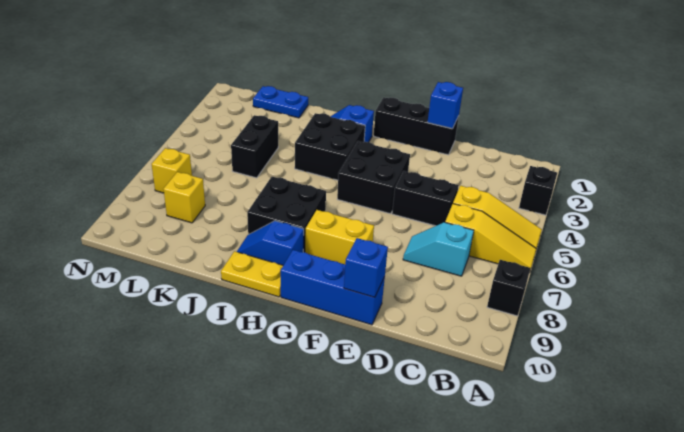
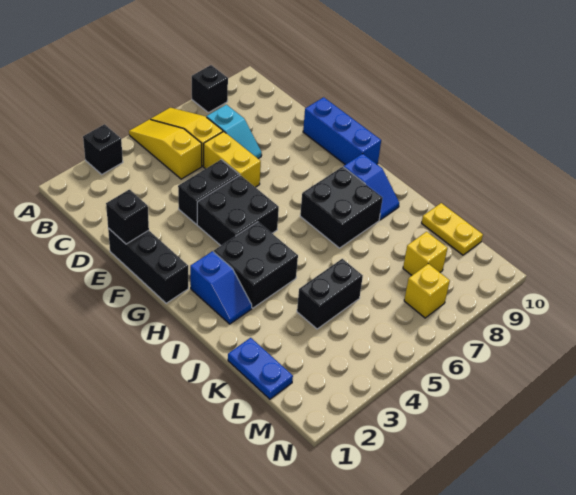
black brick D5:E5 level 1 -> black brick E4:E5 level 1
blue brick E1 level 2 -> black brick E1 level 2
blue brick E10 level 2 -> none
yellow brick F8:G8 level 1 -> yellow brick D6:E6 level 1
yellow plate H10:I10 level 1 -> yellow plate K10:L10 level 1

